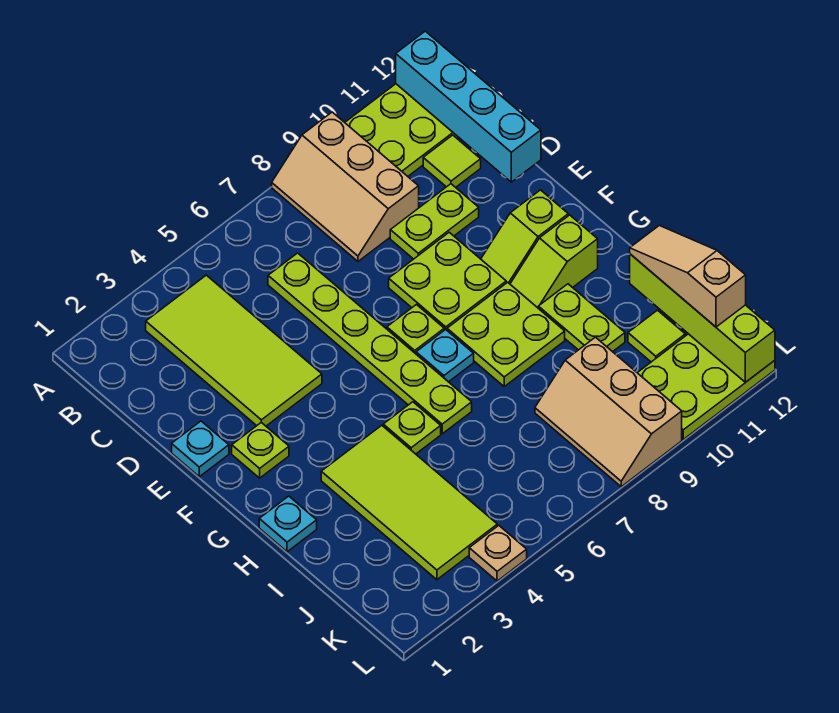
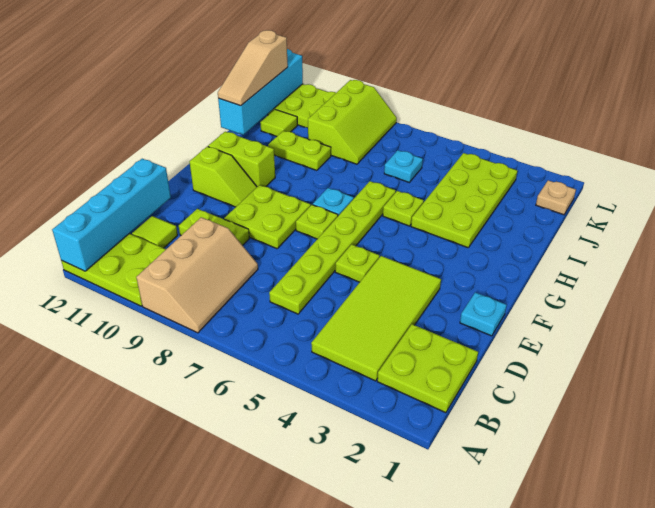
lime plate F2 level 1 -> lime plate E5 level 1
lime plate G8:H9 level 1 -> lime plate B1:C2 level 1
lime slope G10:G11 level 1 top 11 -> lime brick G10:G11 level 1
cyan plate H1 level 1 -> cyan plate J6 level 1
lime tile H3:K4 level 1 -> lime plate H3:K4 level 1
lime plate H10:I10 level 1 -> lime plate I9:I10 level 1
lime brick I12:L12 level 2 -> cyan brick I12:L12 level 2
tan slope J8:L9 level 1 top 9 -> lime slope J8:L9 level 1 top 9
tan plate L4 level 1 -> tan plate K1 level 1

